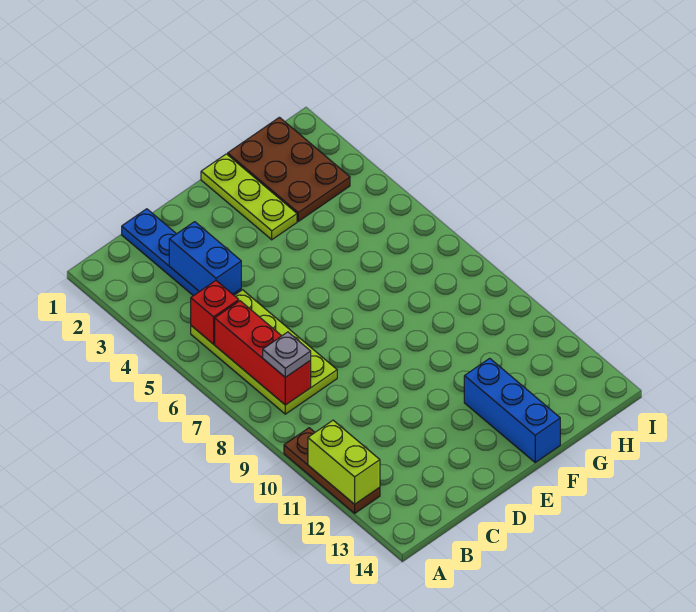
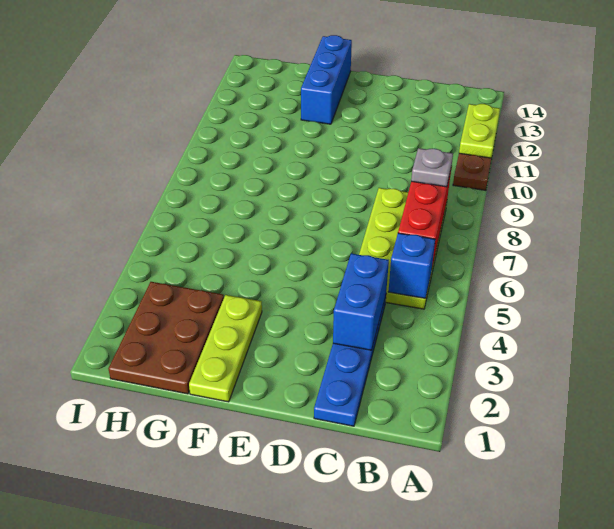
lime brick A11:A12 level 2 -> lime plate A11:A12 level 2
red brick B5 level 2 -> blue brick B5 level 2

